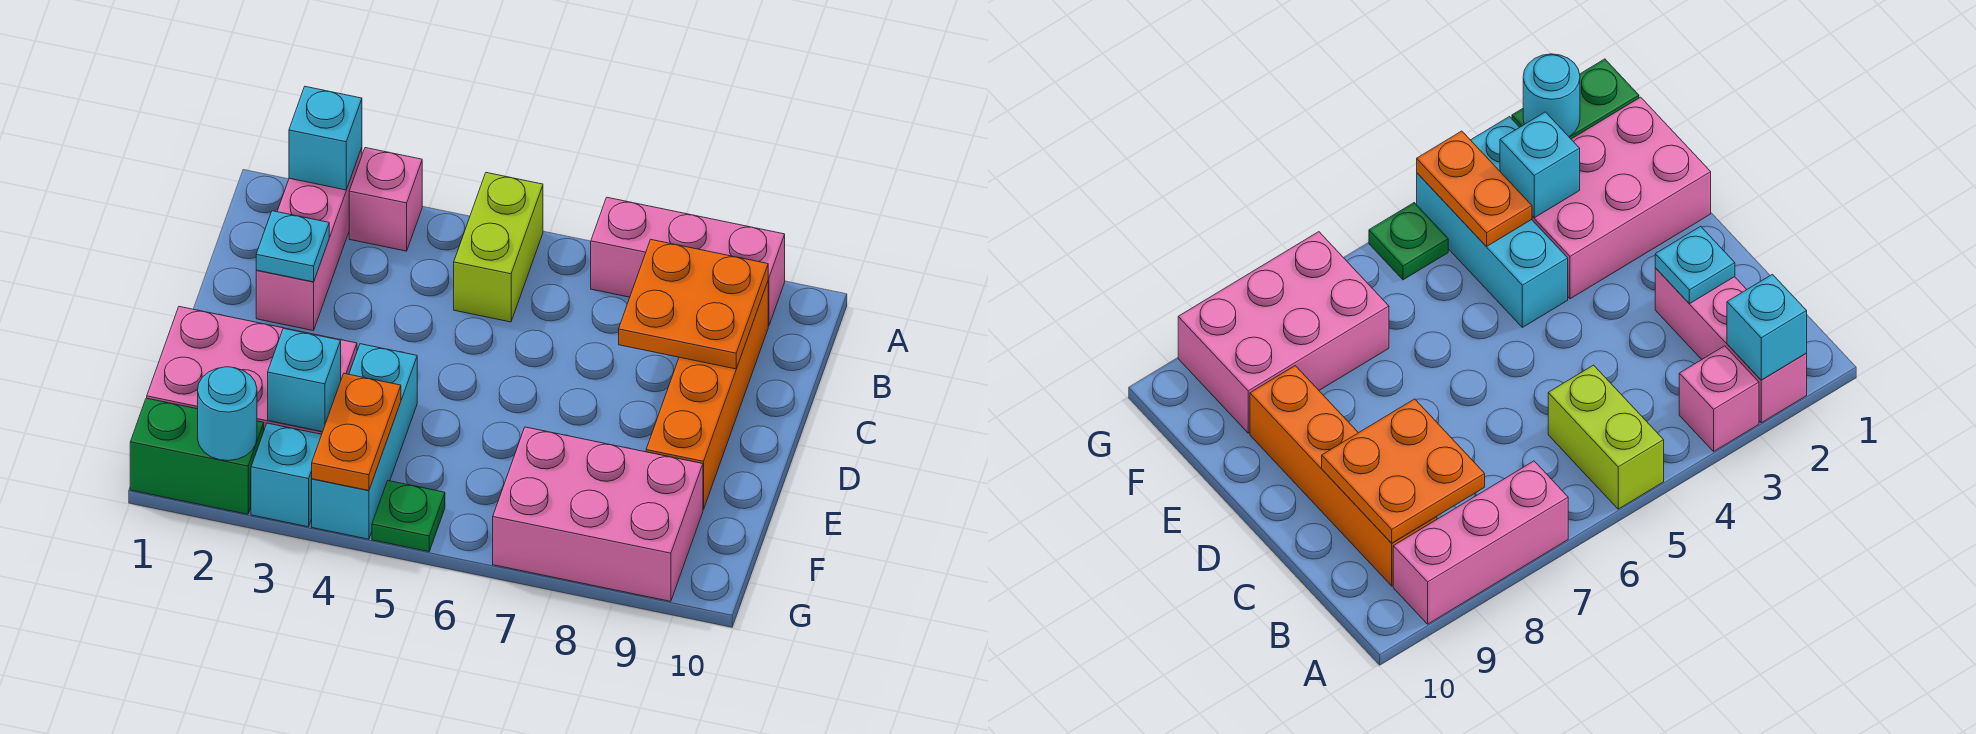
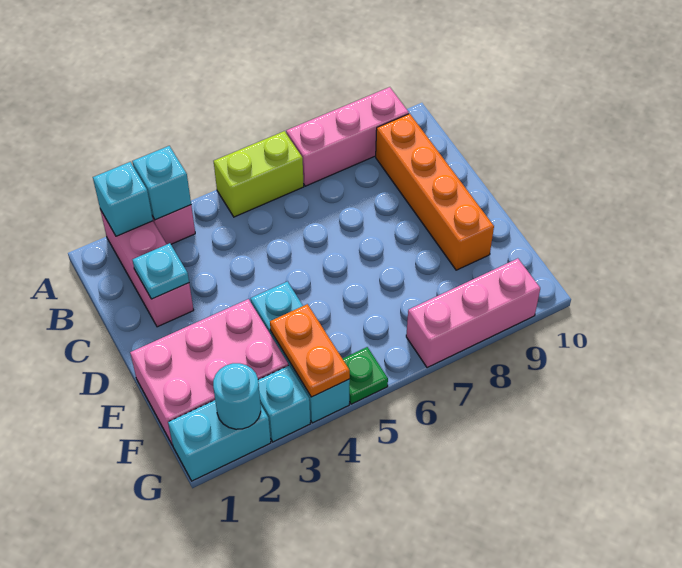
lime brick A5:B5 level 1 -> lime brick A5:A6 level 1
orange plate B8:C9 level 2 -> none
cyan brick F3 level 2 -> cyan brick A3 level 2
pink brick F7:G9 level 1 -> pink brick G7:G9 level 1
green brick G1:G2 level 1 -> cyan brick G1:G2 level 1

